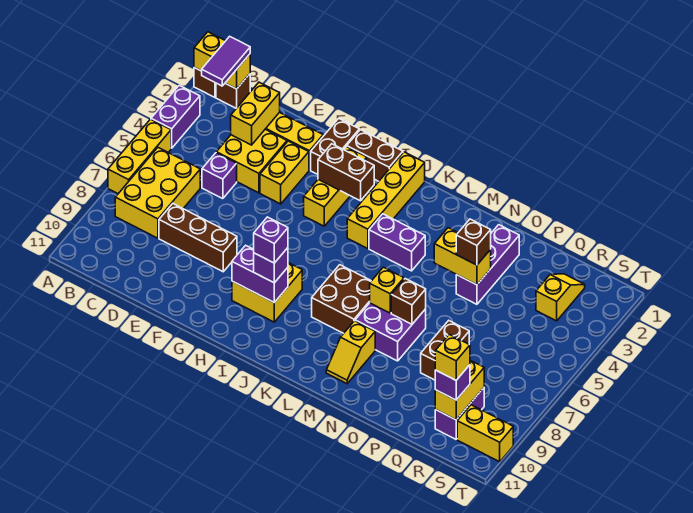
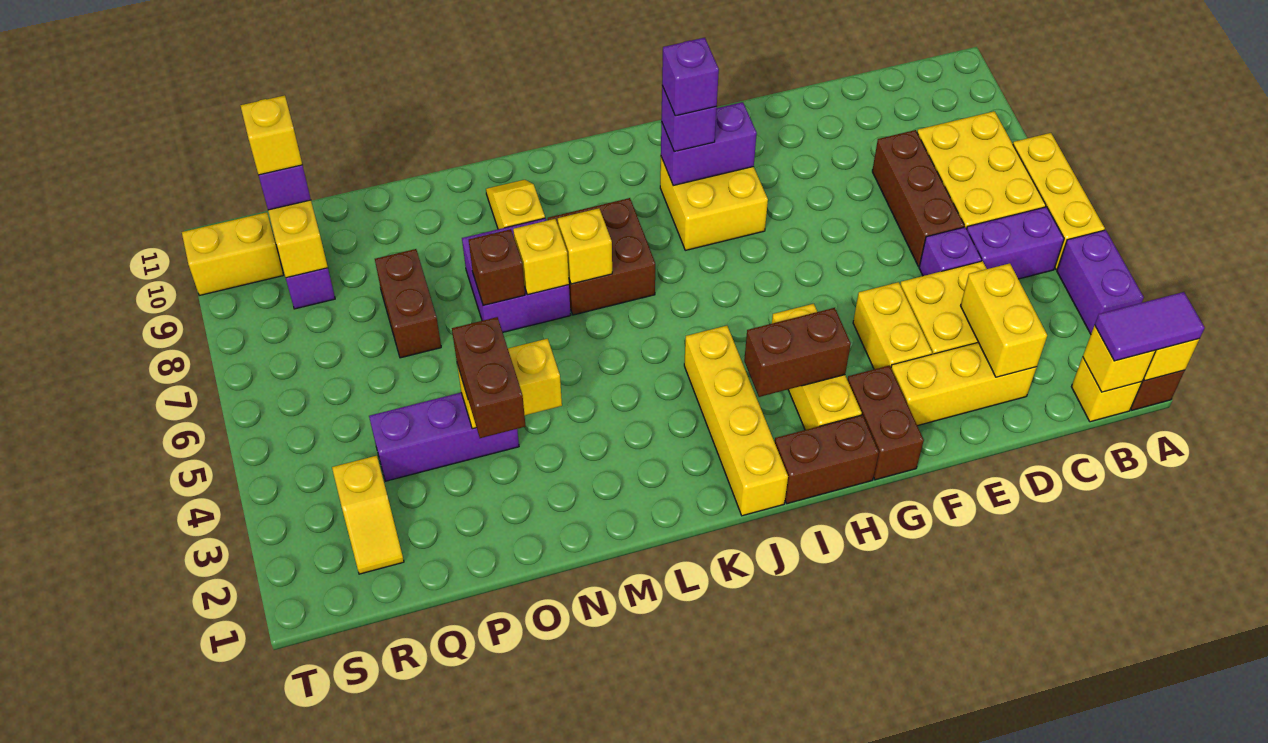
brown brick B1 level 1 -> yellow brick B1 level 1
purple tile B1:B2 level 3 -> purple tile A1:B1 level 3
brown brick D8:F8 level 1 -> brown brick D6:D8 level 1
purple brick K4:L4 level 1 -> purple brick B5:C5 level 1
none -> yellow brick L7 level 2
purple brick O2:O4 level 1 -> purple brick O4:Q4 level 1
brown brick O4 level 3 -> brown brick O3:O4 level 3

